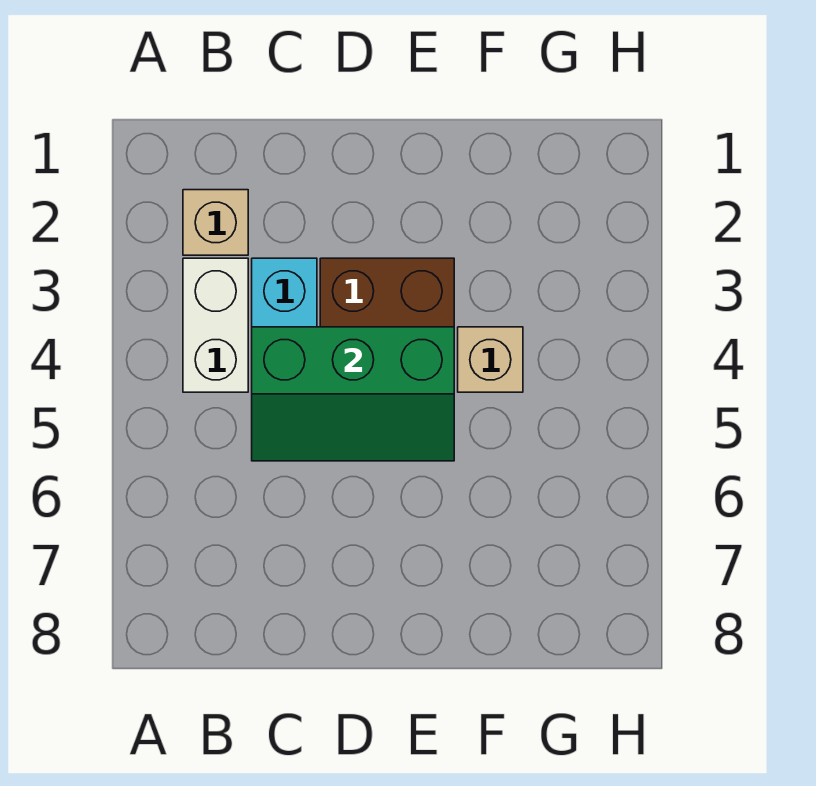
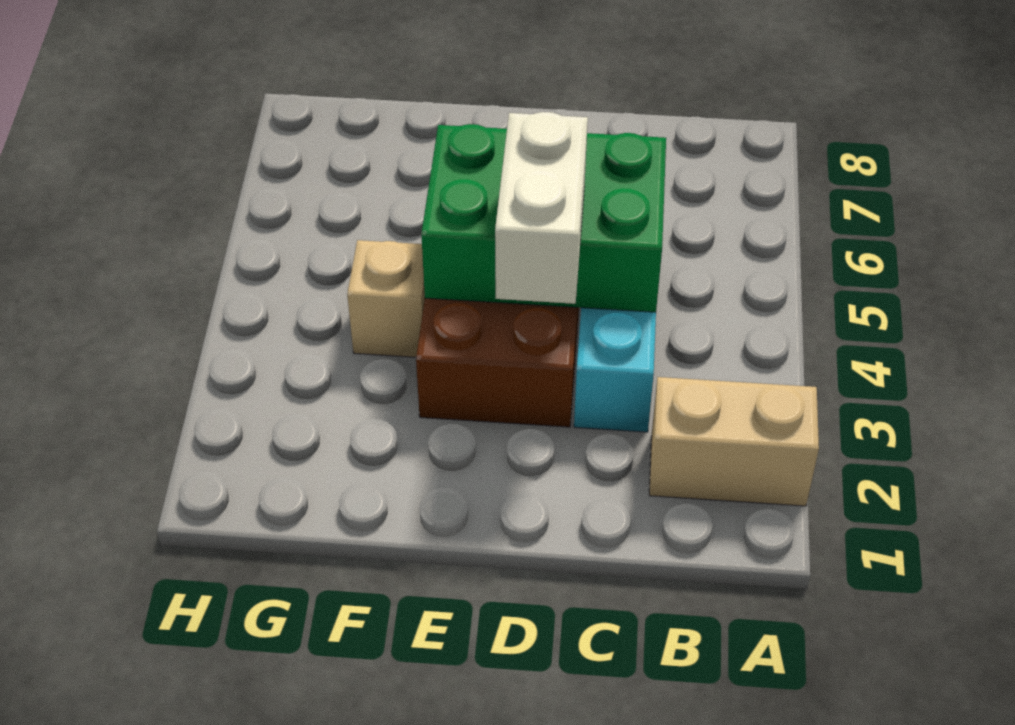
tan brick B2 level 1 -> tan brick A2:B2 level 1
white brick B3:B4 level 1 -> white brick D3:D4 level 3
green slope C4:E5 level 2 top 4 -> green brick C4:E5 level 2

